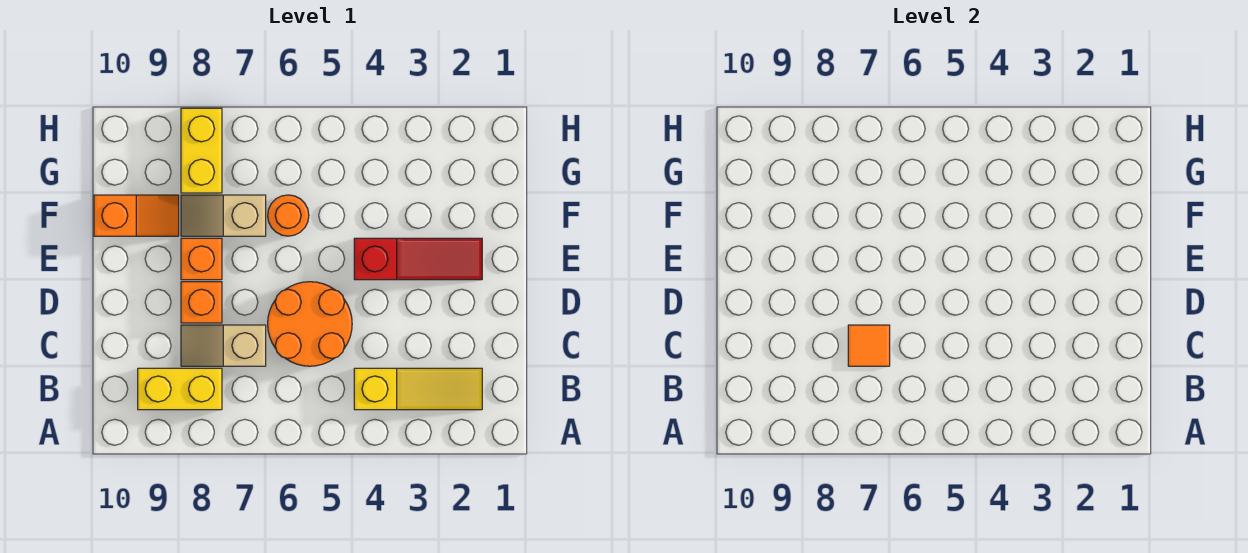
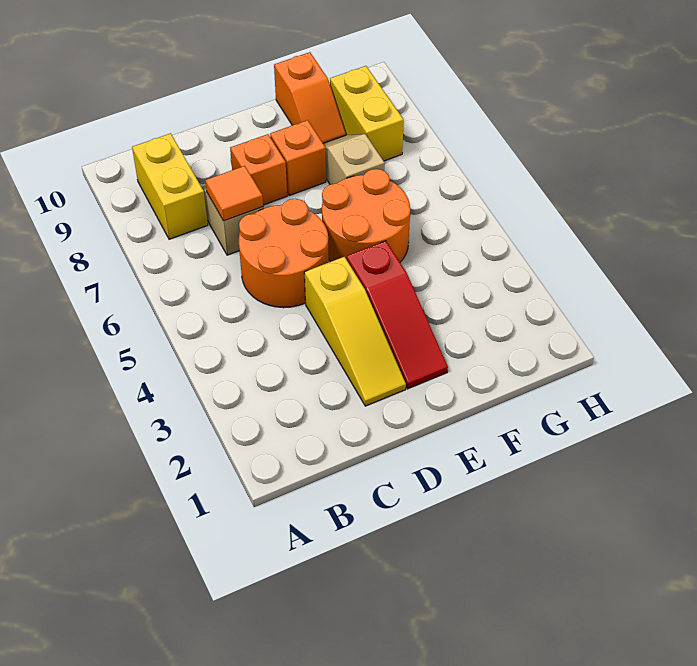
yellow slope B2:B4 level 1 top 4 -> yellow slope D2:D4 level 1 top 4
orange round brick F6 level 1 -> orange round brick E5:F6 level 1
yellow brick G8:H8 level 1 -> yellow brick G8:G9 level 1

